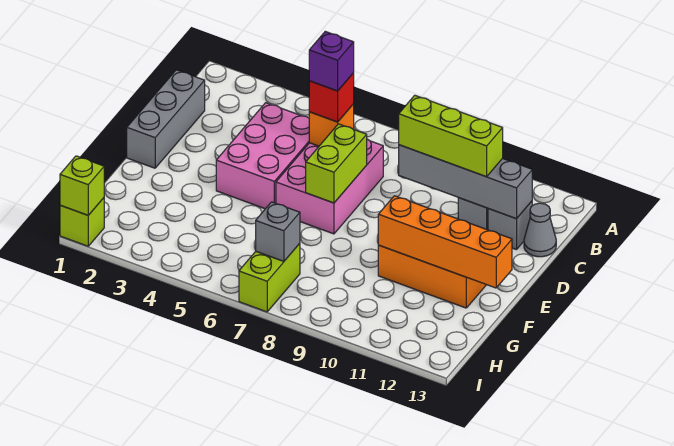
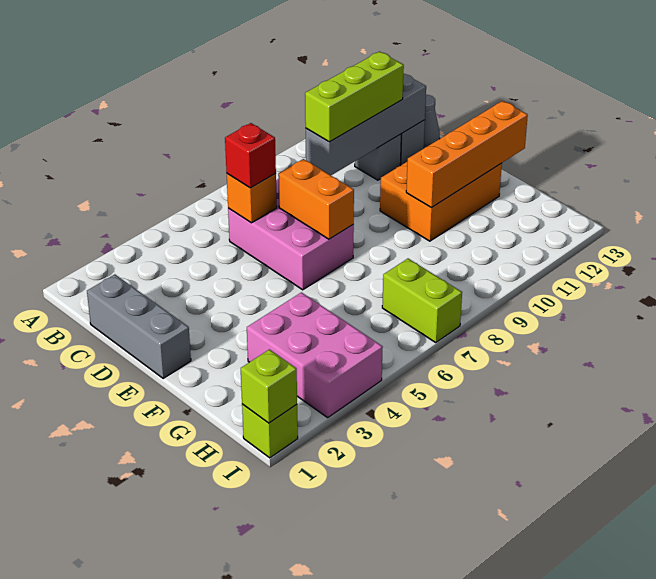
pink brick C4:E5 level 1 -> pink brick G3:I4 level 1
purple brick C6 level 4 -> none
lime brick D7:E7 level 2 -> orange brick D7:E7 level 2
grey brick H7 level 2 -> none

